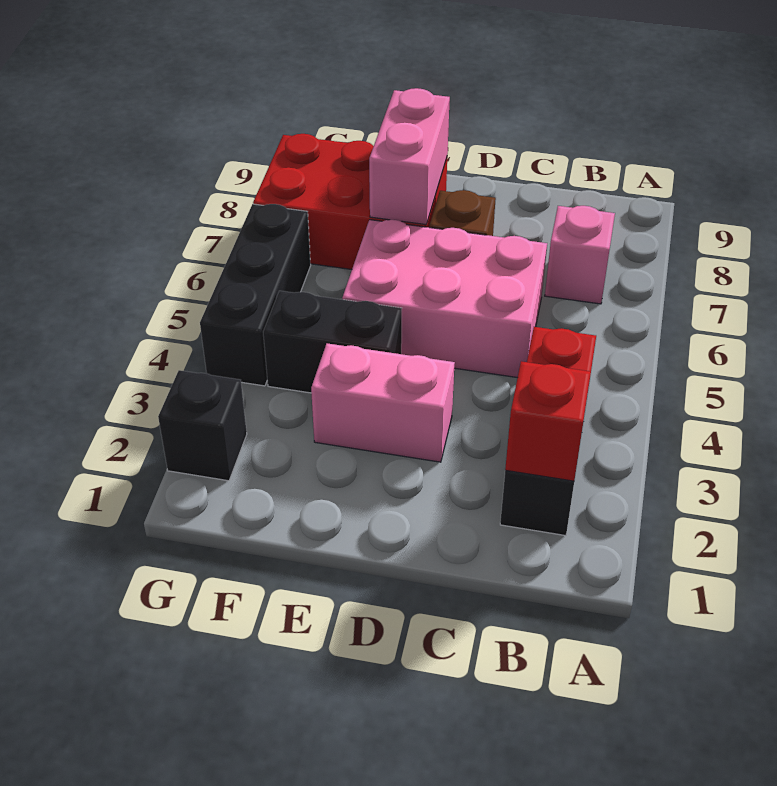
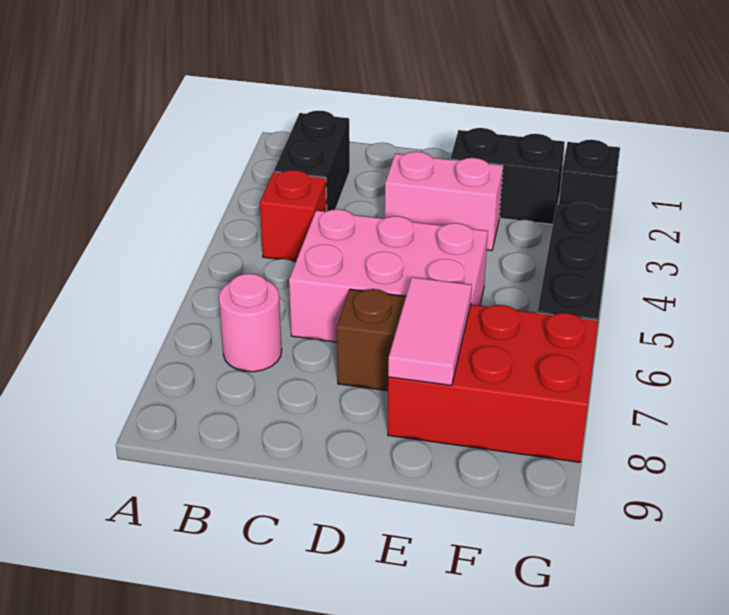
red brick B2 level 2 -> none
pink brick B7 level 1 -> pink round brick B7 level 1
black brick E4:F4 level 1 -> black brick E2:F2 level 1
pink brick E7:E8 level 2 -> pink tile E7:E8 level 2

